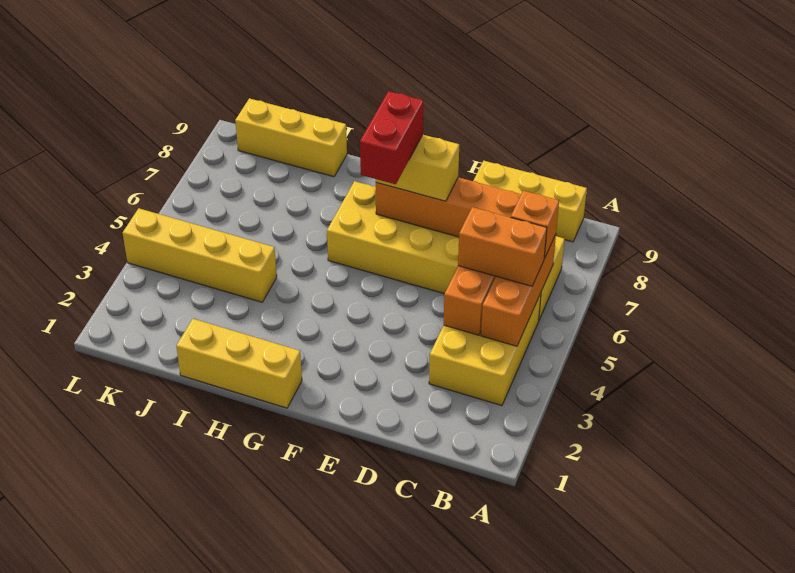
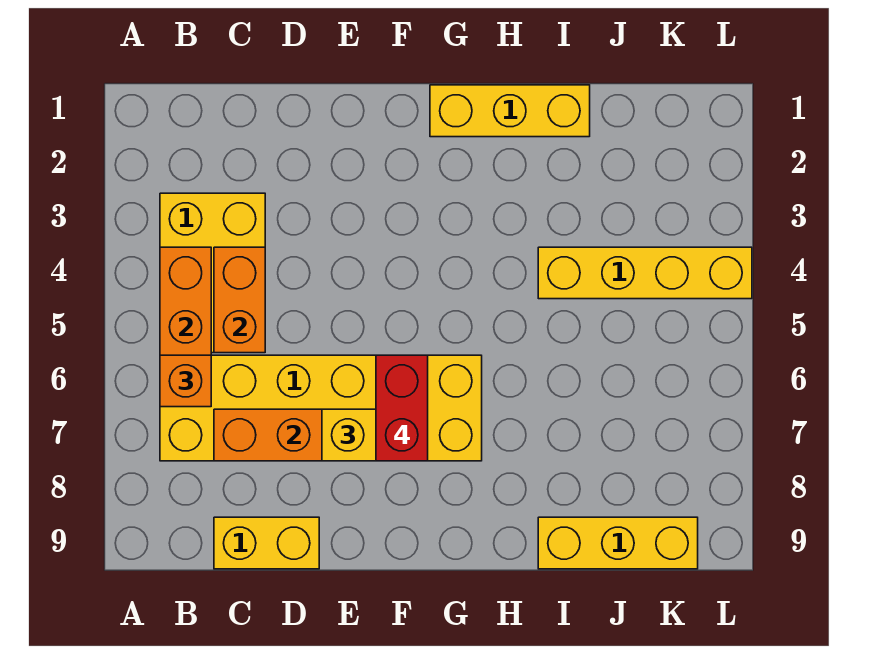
orange brick B5:C5 level 3 -> none
yellow brick B9:D9 level 1 -> yellow brick C9:D9 level 1

